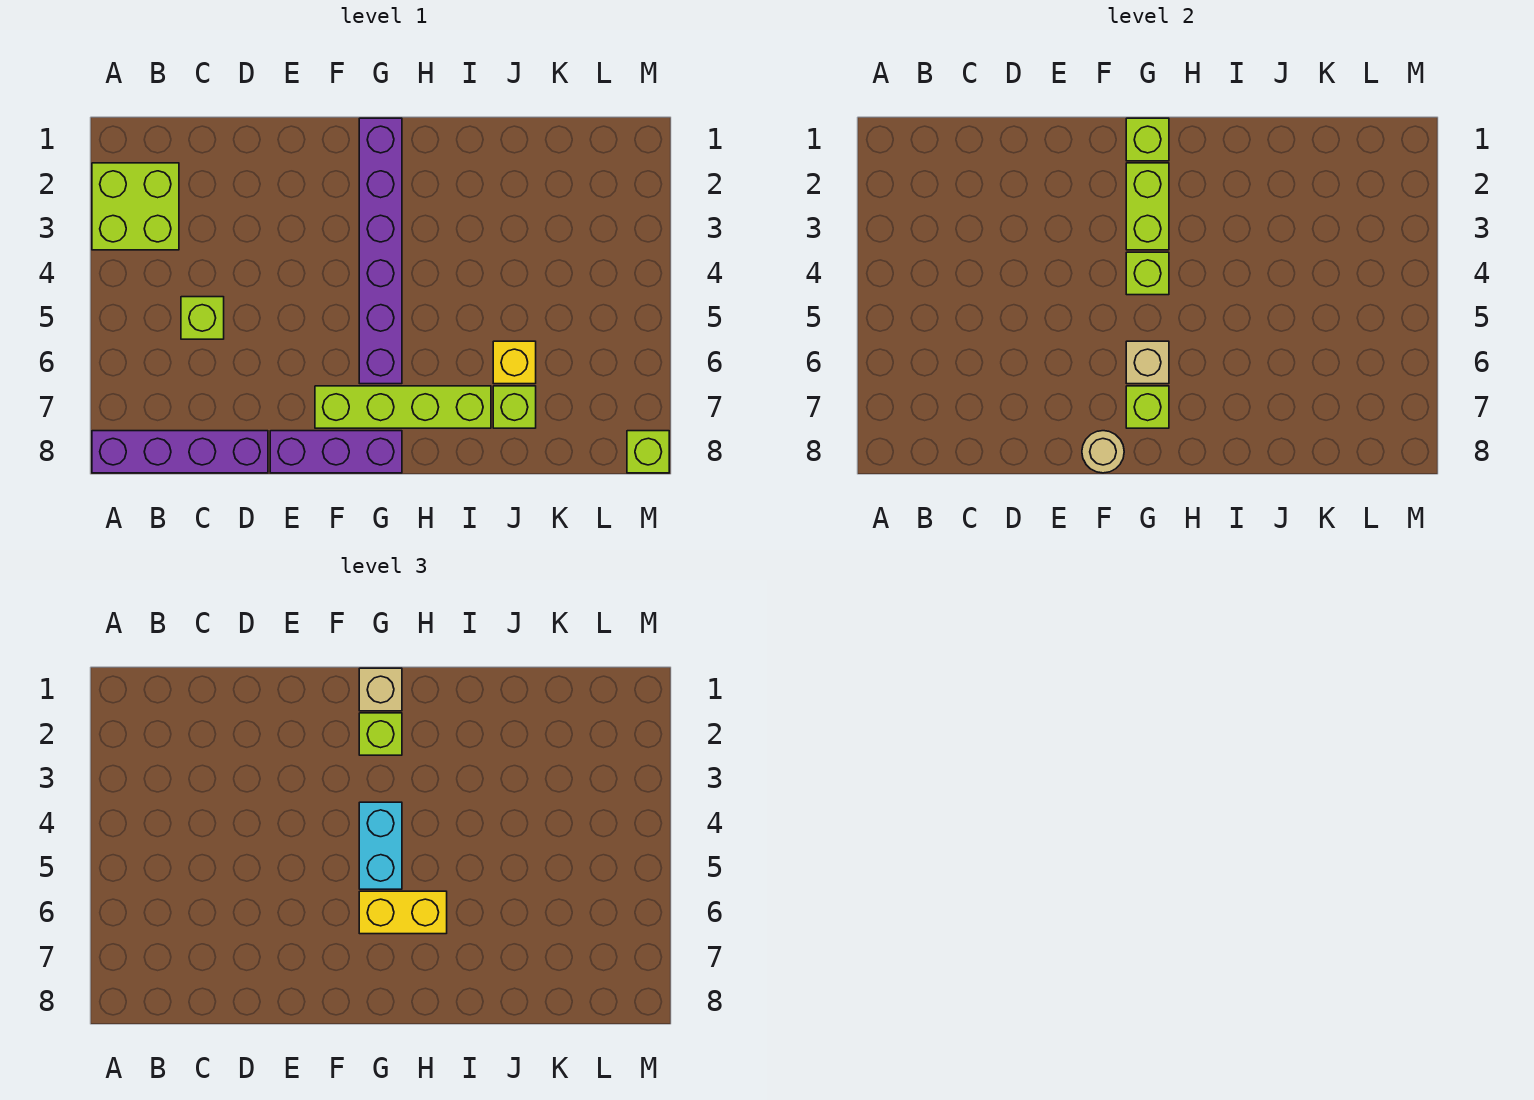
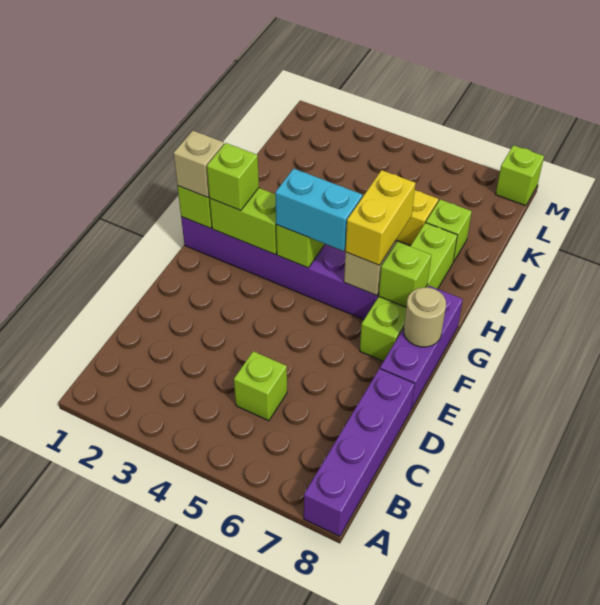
lime brick A2:B3 level 1 -> none

